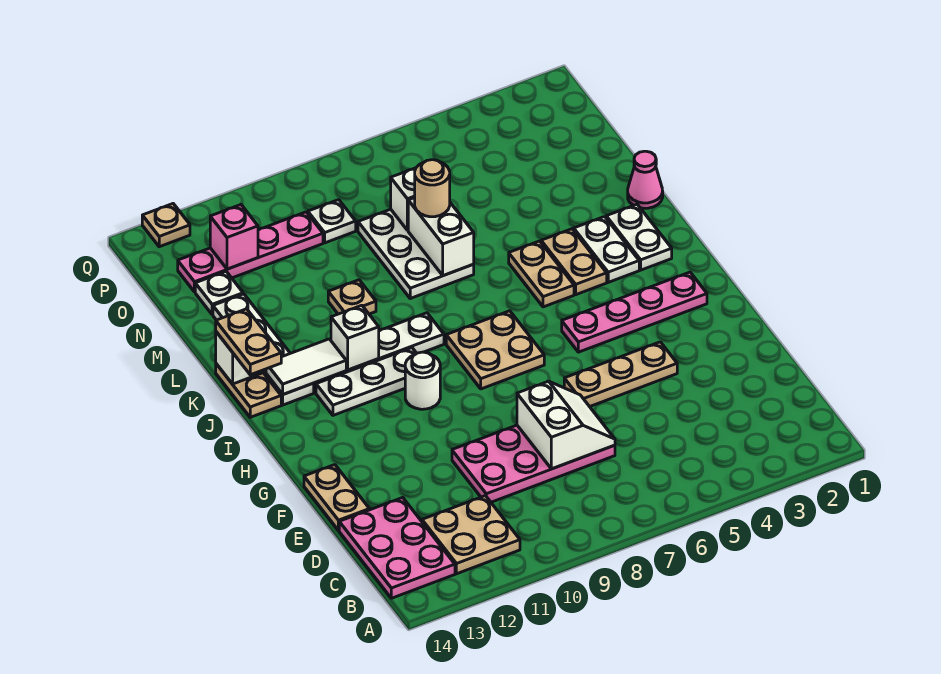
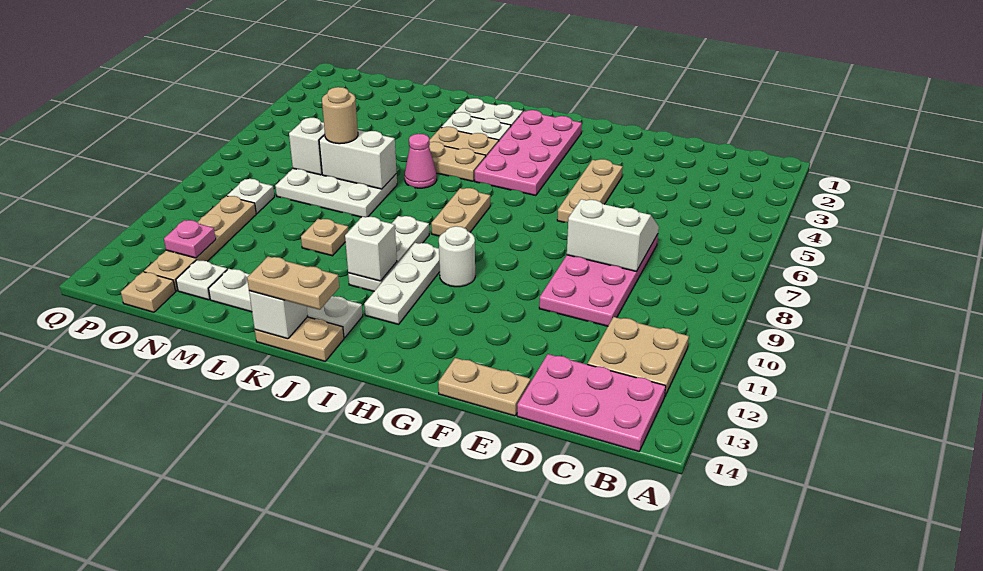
pink plate H2:H5 level 1 -> pink plate H2:I5 level 1
tan plate H7:I8 level 1 -> tan plate I7:I8 level 1
white tile J12:J13 level 2 -> none
pink cone L1 level 1 -> pink cone K6 level 1
pink plate O10:O13 level 1 -> tan plate O10:O13 level 1
pink brick O12 level 2 -> pink plate O12 level 2
tan plate Q13 level 1 -> tan plate O14 level 1

